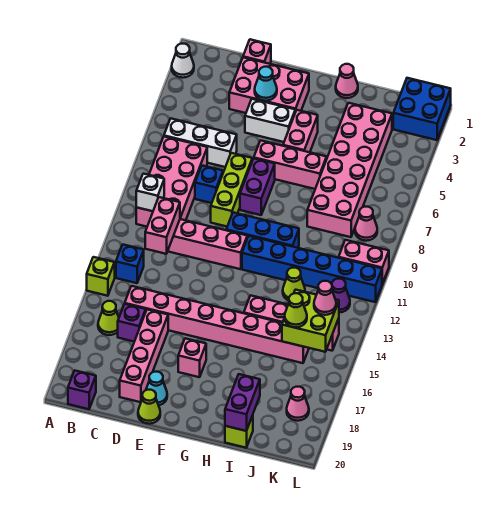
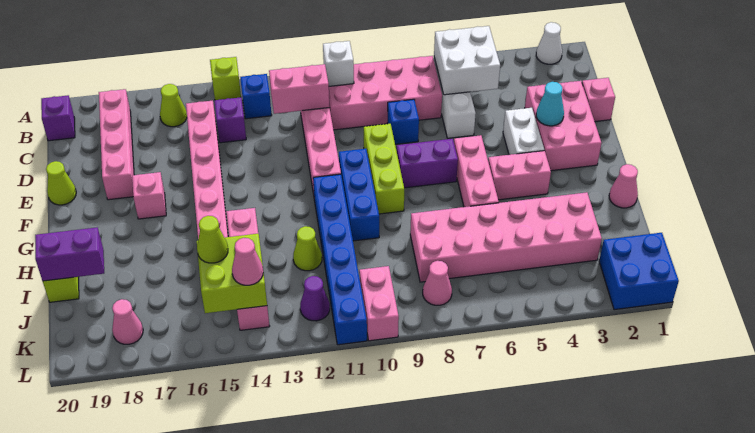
none -> white brick B5:C6 level 2
purple brick C16 level 1 -> purple brick C14 level 1
pink brick D16:D19 level 1 -> pink brick B18:E18 level 1
lime brick E7:E9 level 1 -> lime brick E9:G9 level 1
cyan cone E19 level 1 -> none

